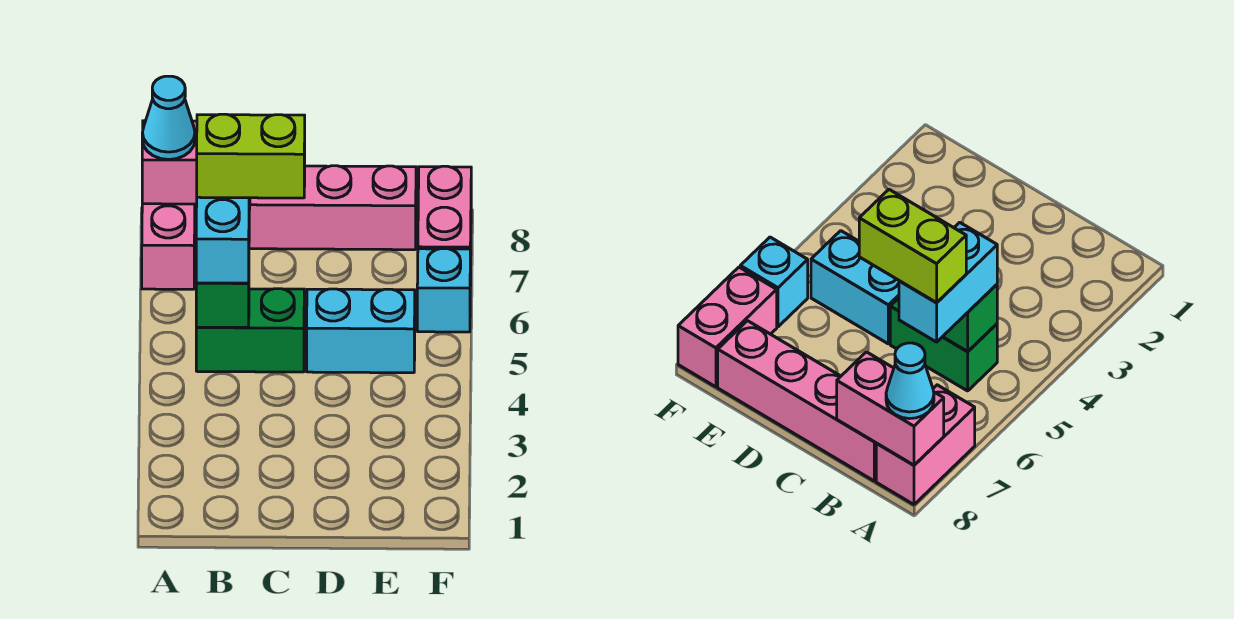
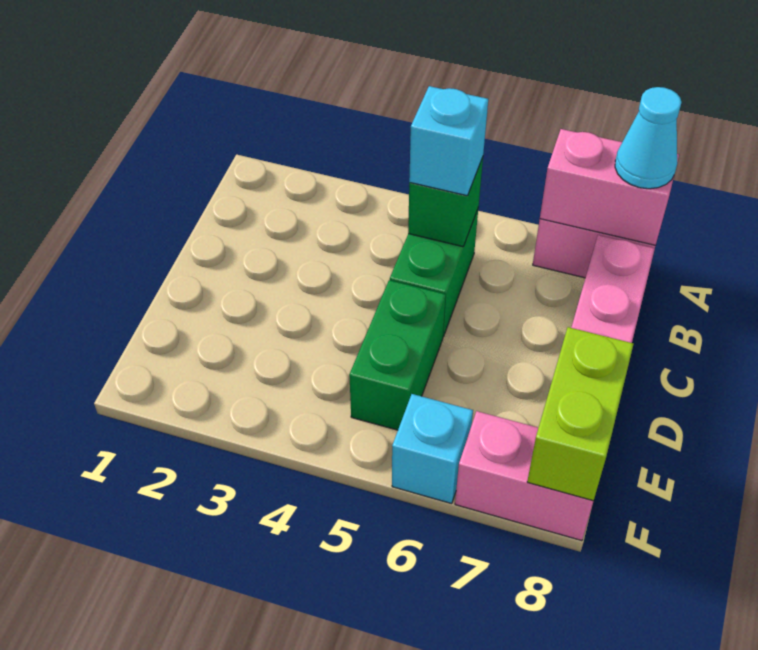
pink brick A8:B8 level 2 -> pink brick A7:A8 level 2
cyan brick B5:B6 level 3 -> cyan brick B5 level 3
lime brick B6:C6 level 4 -> lime brick E8:F8 level 2
cyan brick D5:E5 level 1 -> green brick D5:E5 level 1

